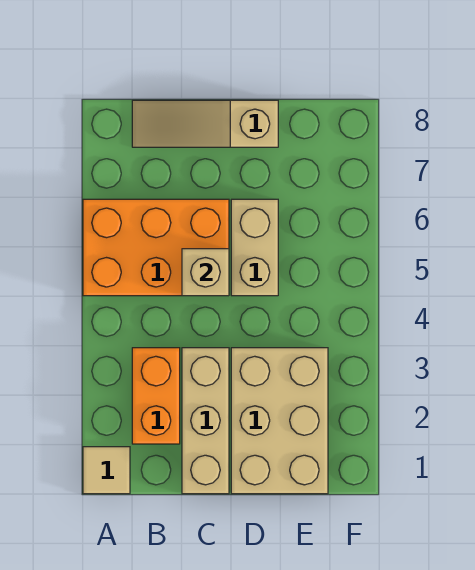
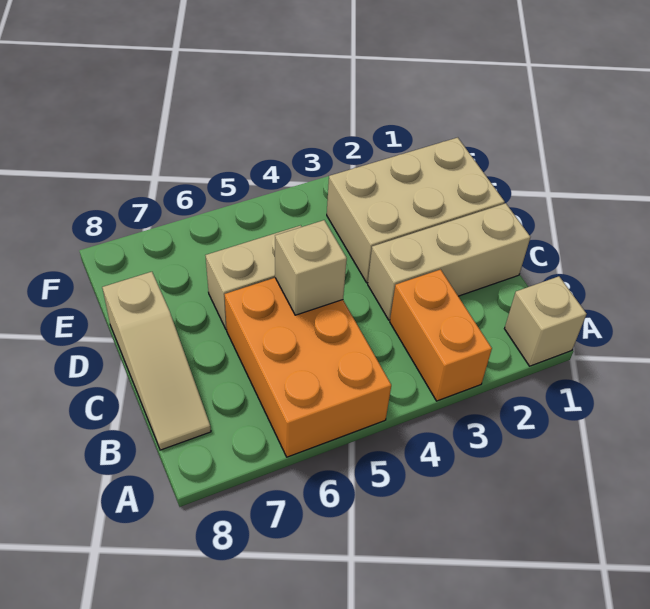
tan tile A1 level 1 -> tan brick A1 level 1
orange brick B2:B3 level 1 -> orange brick A3:B3 level 1

